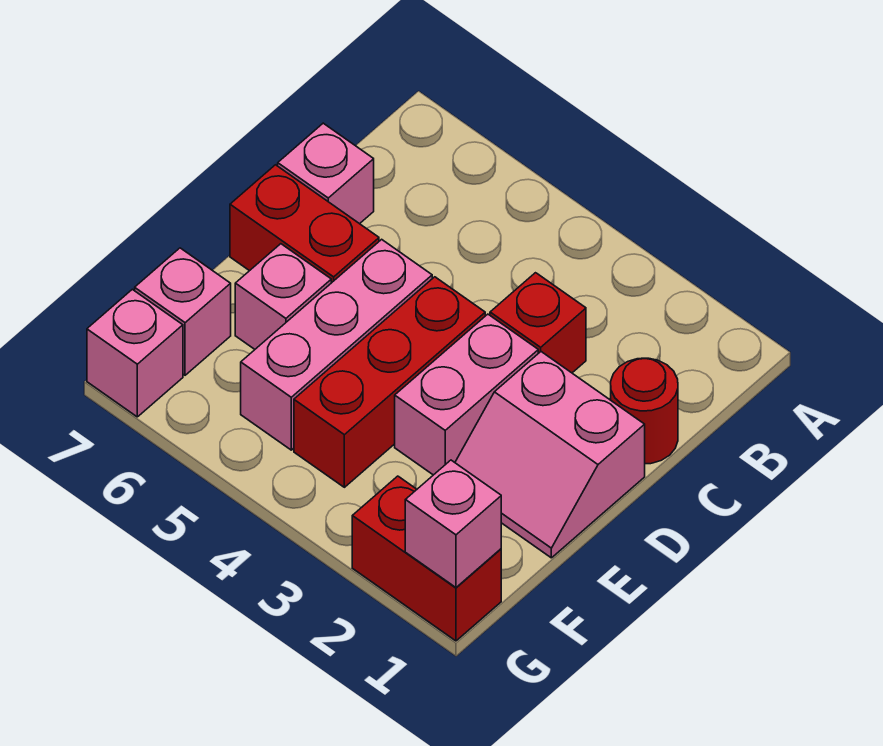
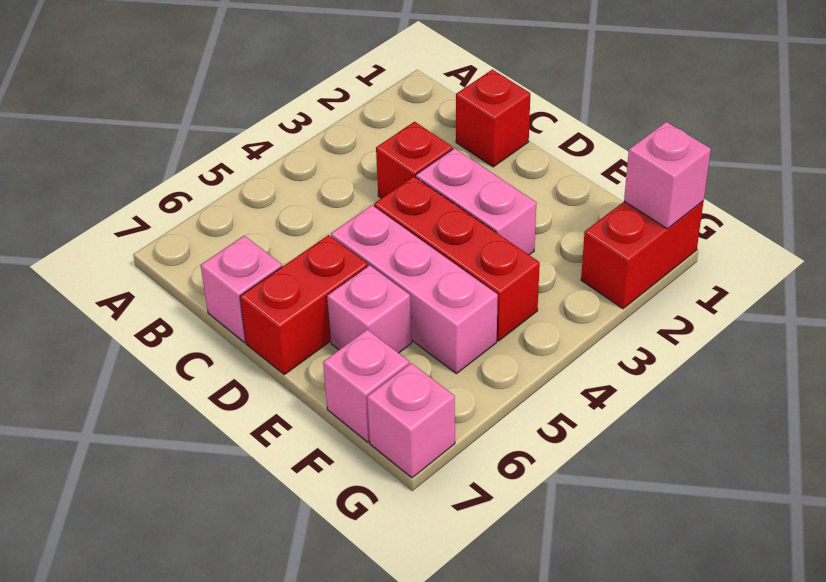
red round brick C1 level 1 -> red brick C1 level 1
pink slope D1:E2 level 1 top D -> none

